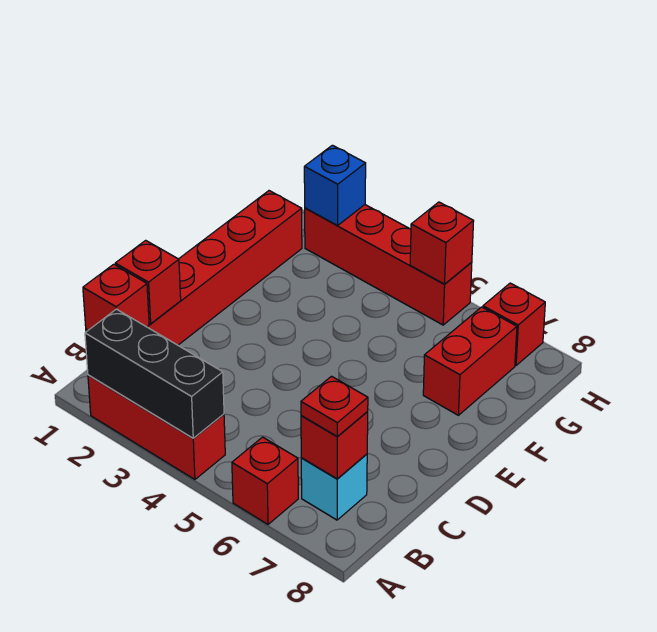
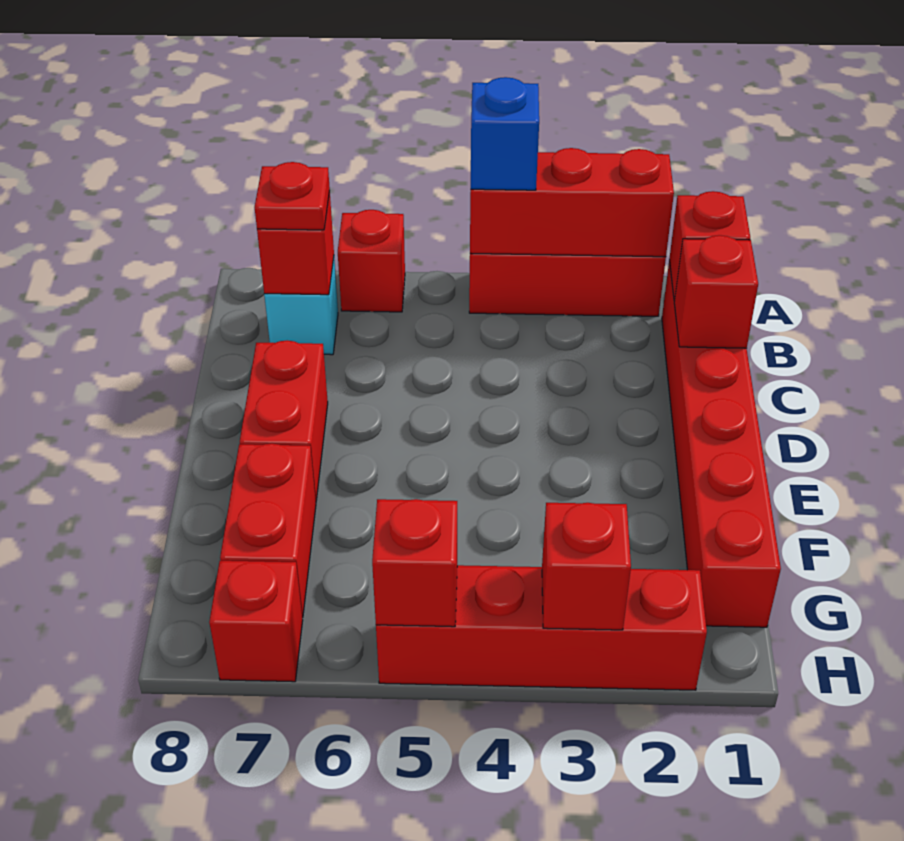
black brick A2:A4 level 2 -> red brick A2:A4 level 2
none -> red brick D7:E7 level 1
blue brick H2 level 2 -> blue brick A4 level 3
none -> red brick H3 level 2

